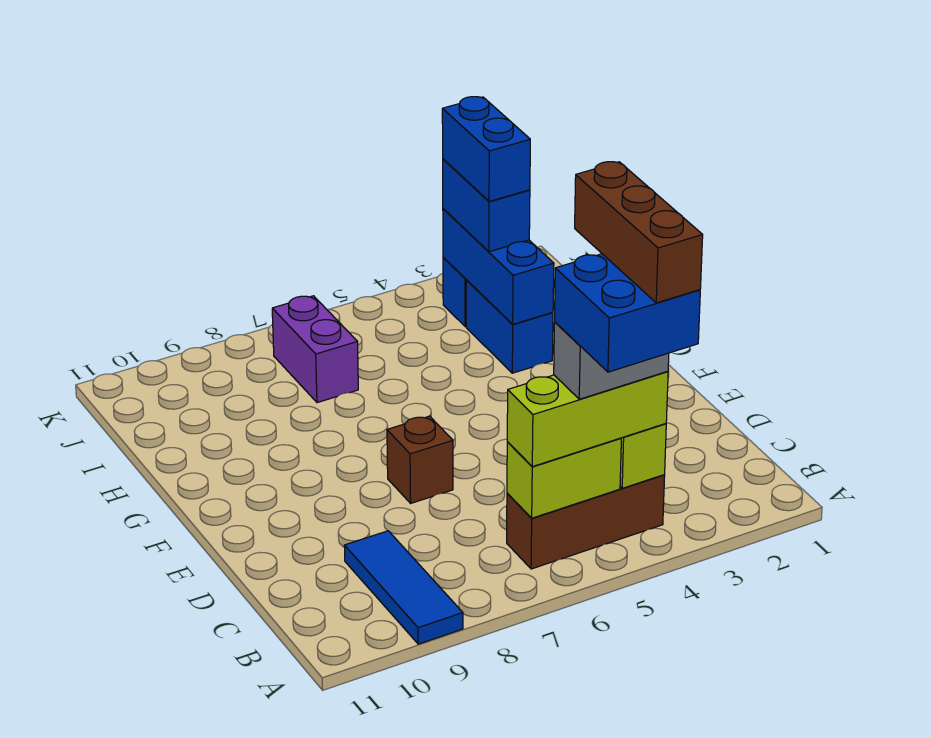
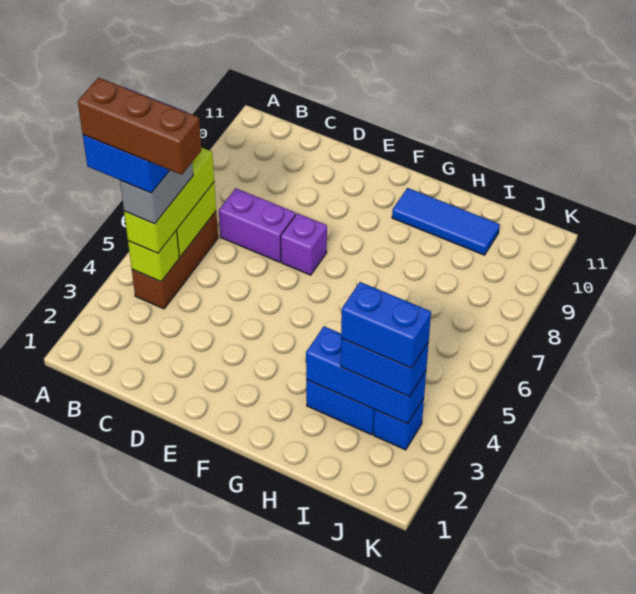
blue tile A9:C9 level 1 -> blue tile G10:I10 level 1
brown brick E7 level 1 -> purple brick E7 level 1
purple brick I7:J7 level 1 -> purple brick C7:D7 level 1

